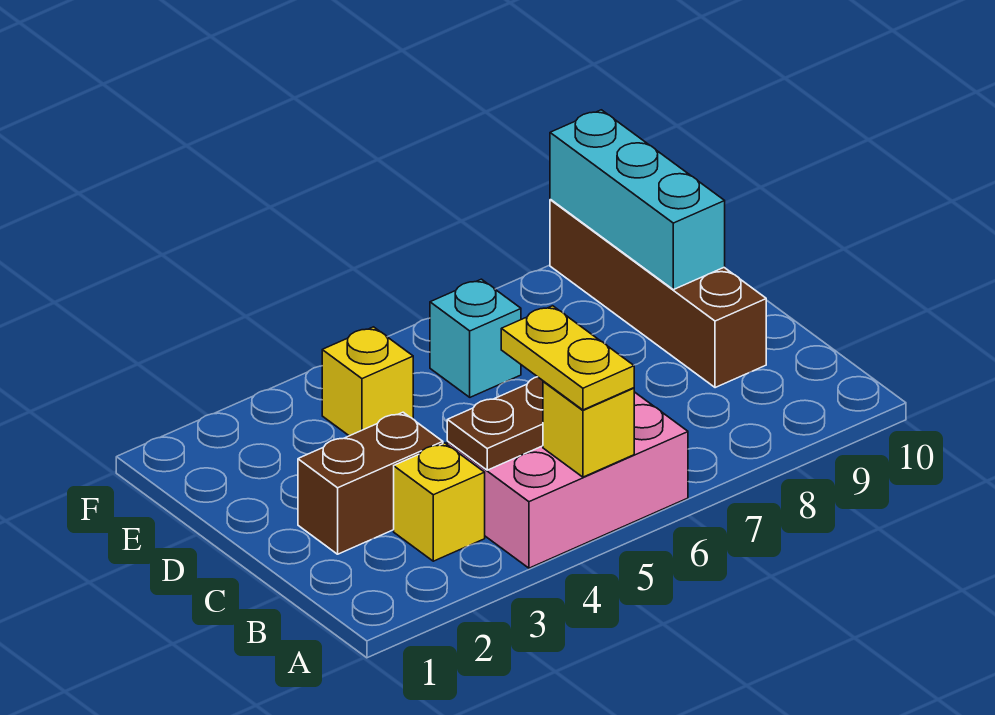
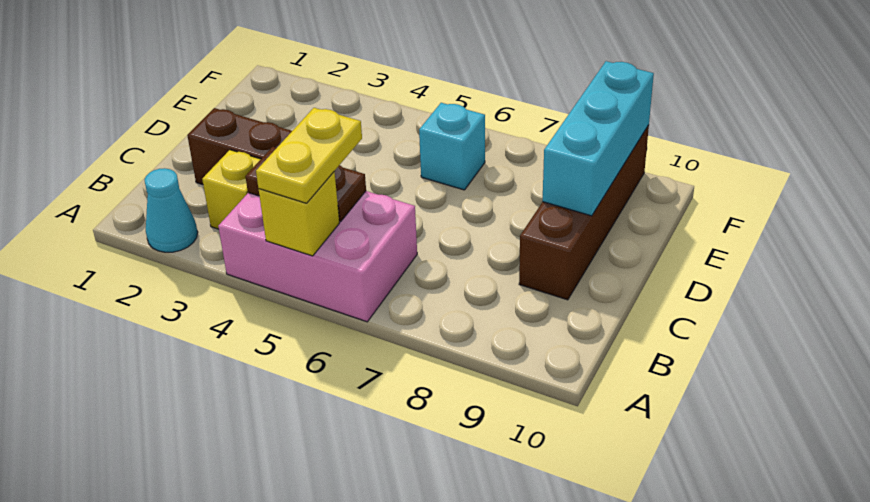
none -> cyan cone A2 level 1
yellow brick E4 level 1 -> none

